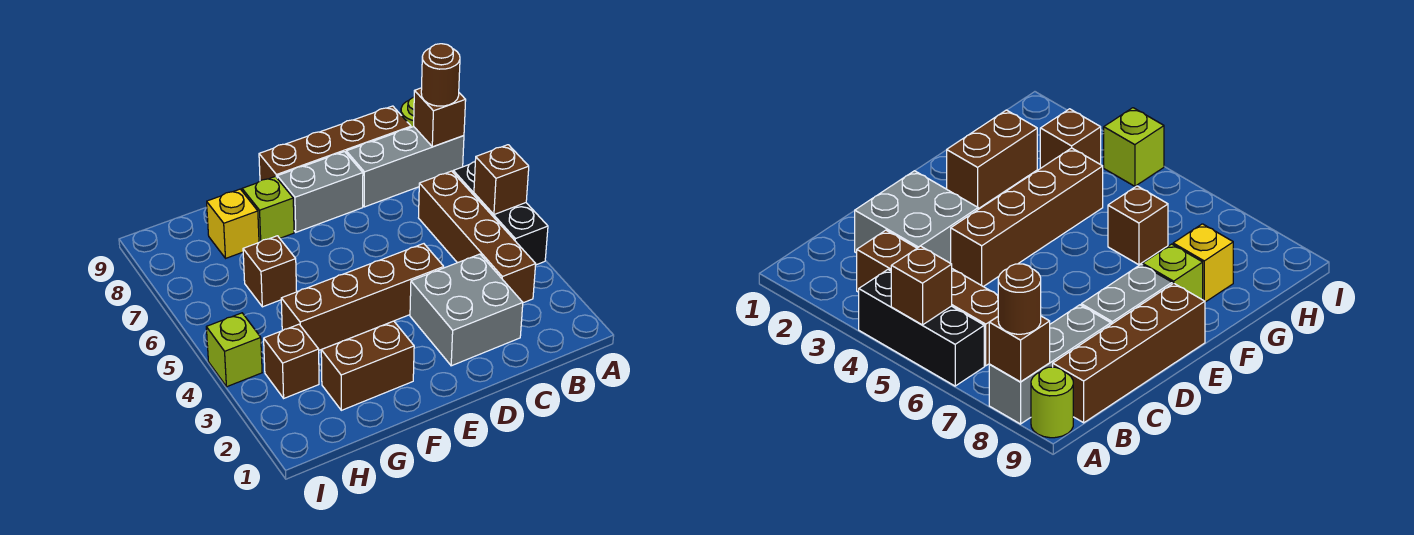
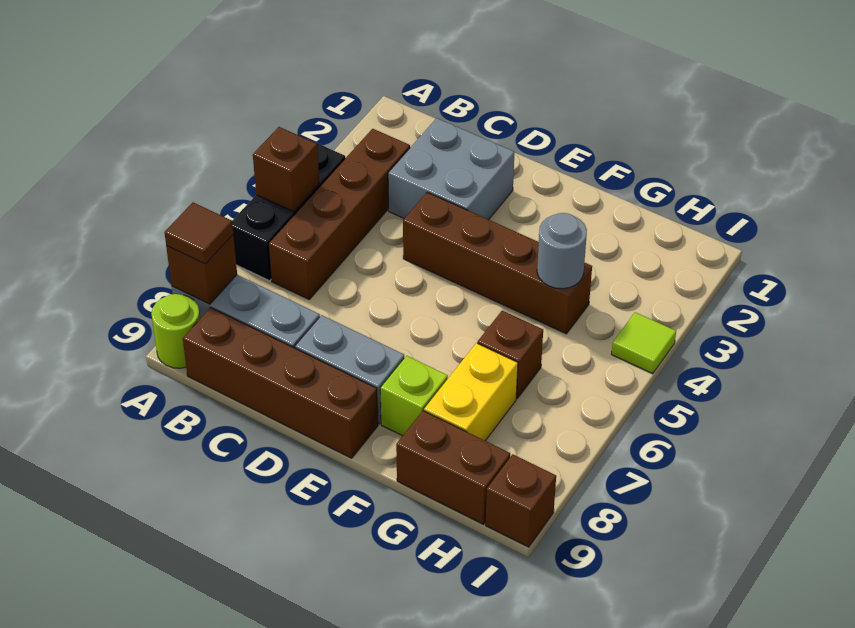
brown round brick A8 level 3 -> brown tile A8 level 3
brown brick F2:G2 level 1 -> brown brick G9:H9 level 1
none -> grey round brick G4 level 2
yellow brick G8 level 1 -> yellow brick G7:G8 level 1
brown brick H3 level 1 -> brown brick I9 level 1
lime brick I4 level 1 -> lime tile I4 level 1

